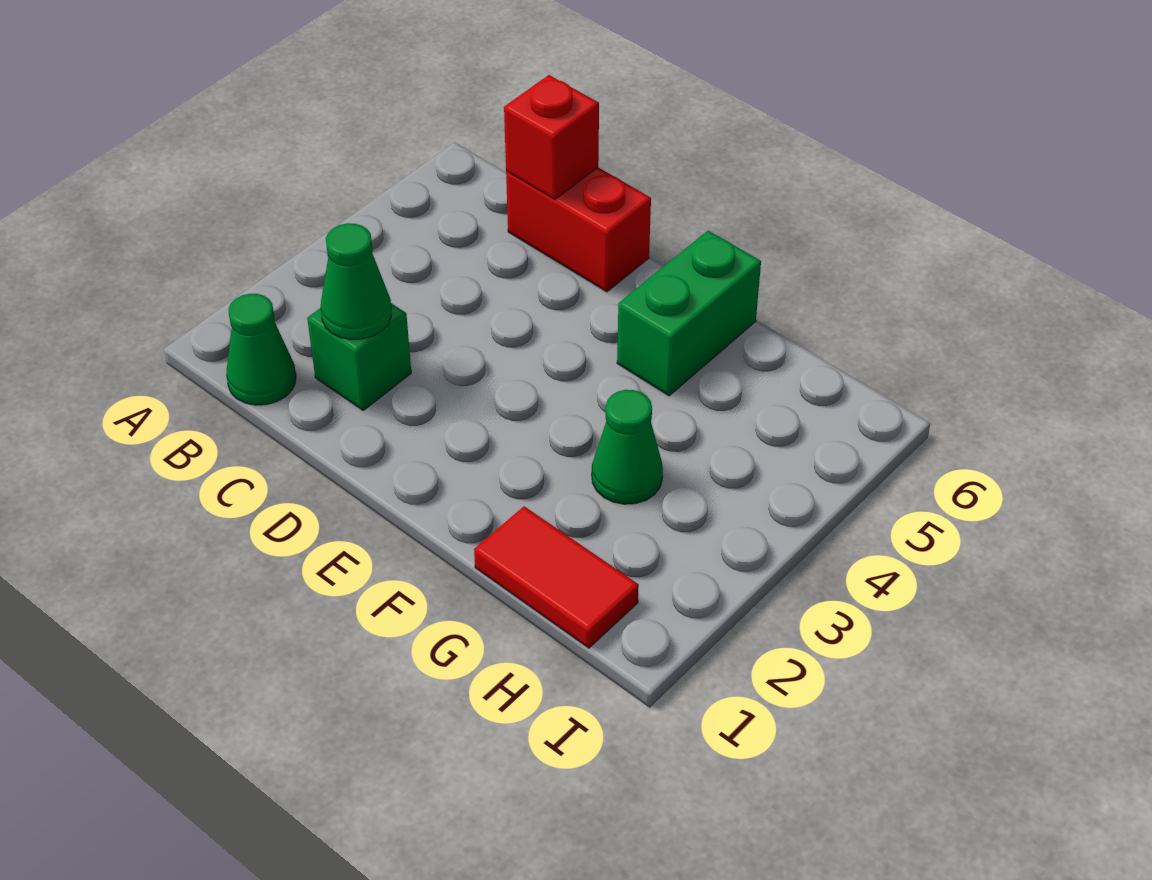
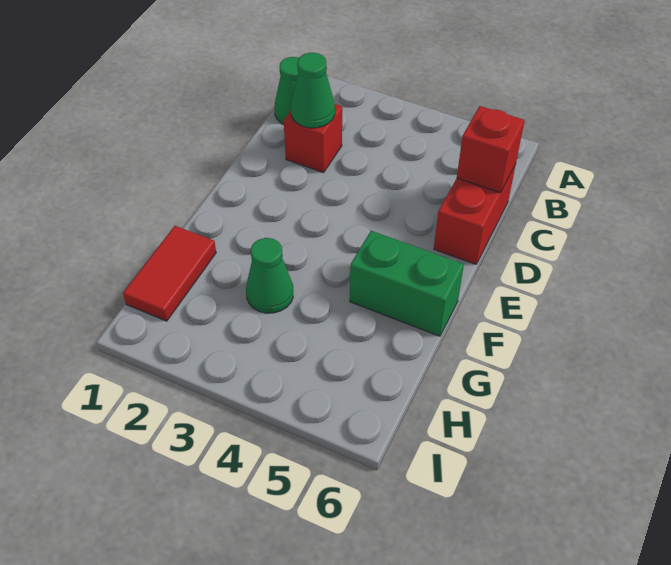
green brick C2 level 1 -> red brick C2 level 1

